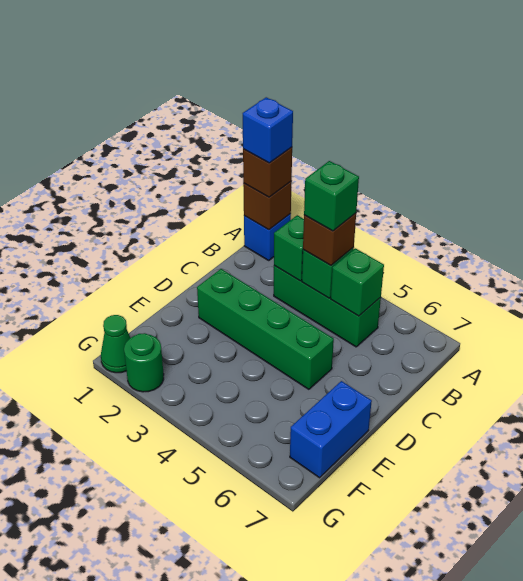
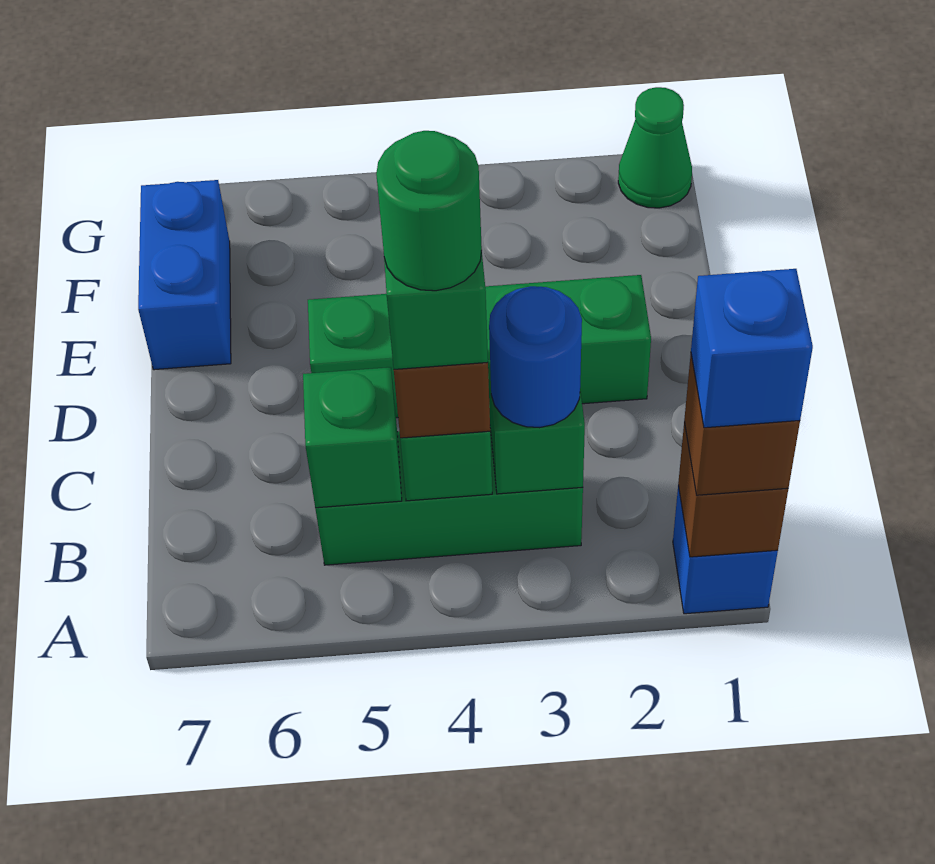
none -> blue round brick B3 level 3
green round brick G2 level 1 -> green round brick B4 level 5

